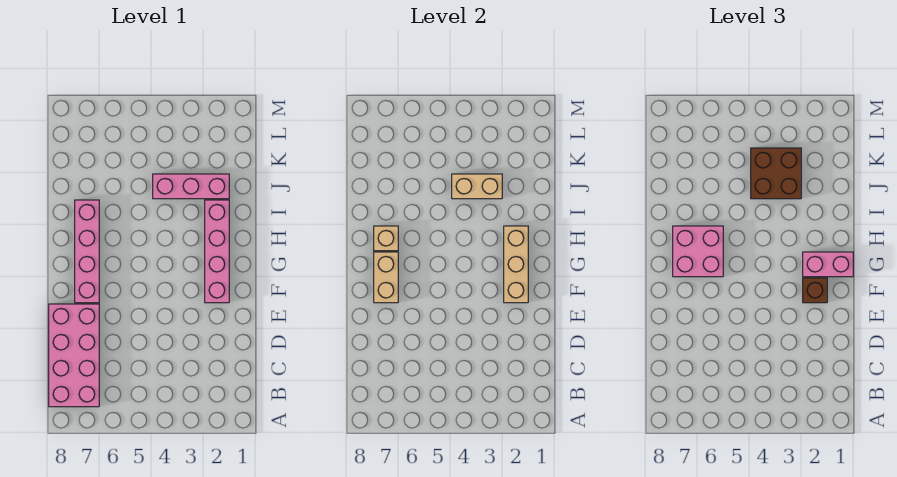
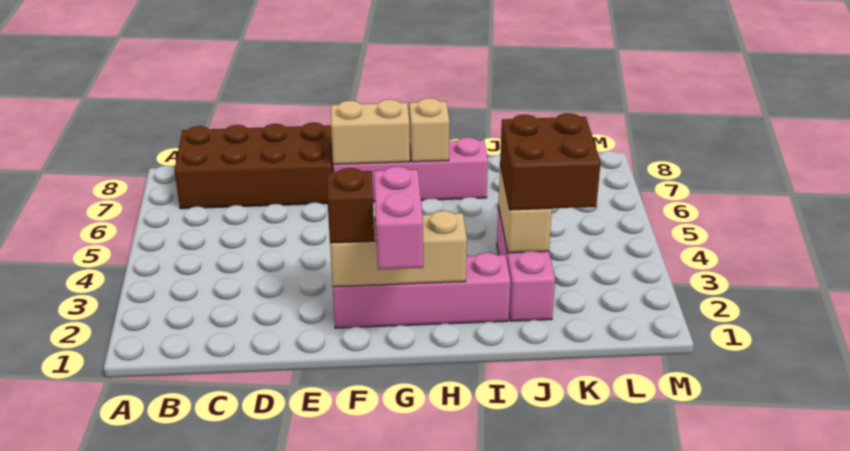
pink brick B7:E8 level 1 -> brown brick B7:E8 level 1
pink brick G6:H7 level 3 -> none

